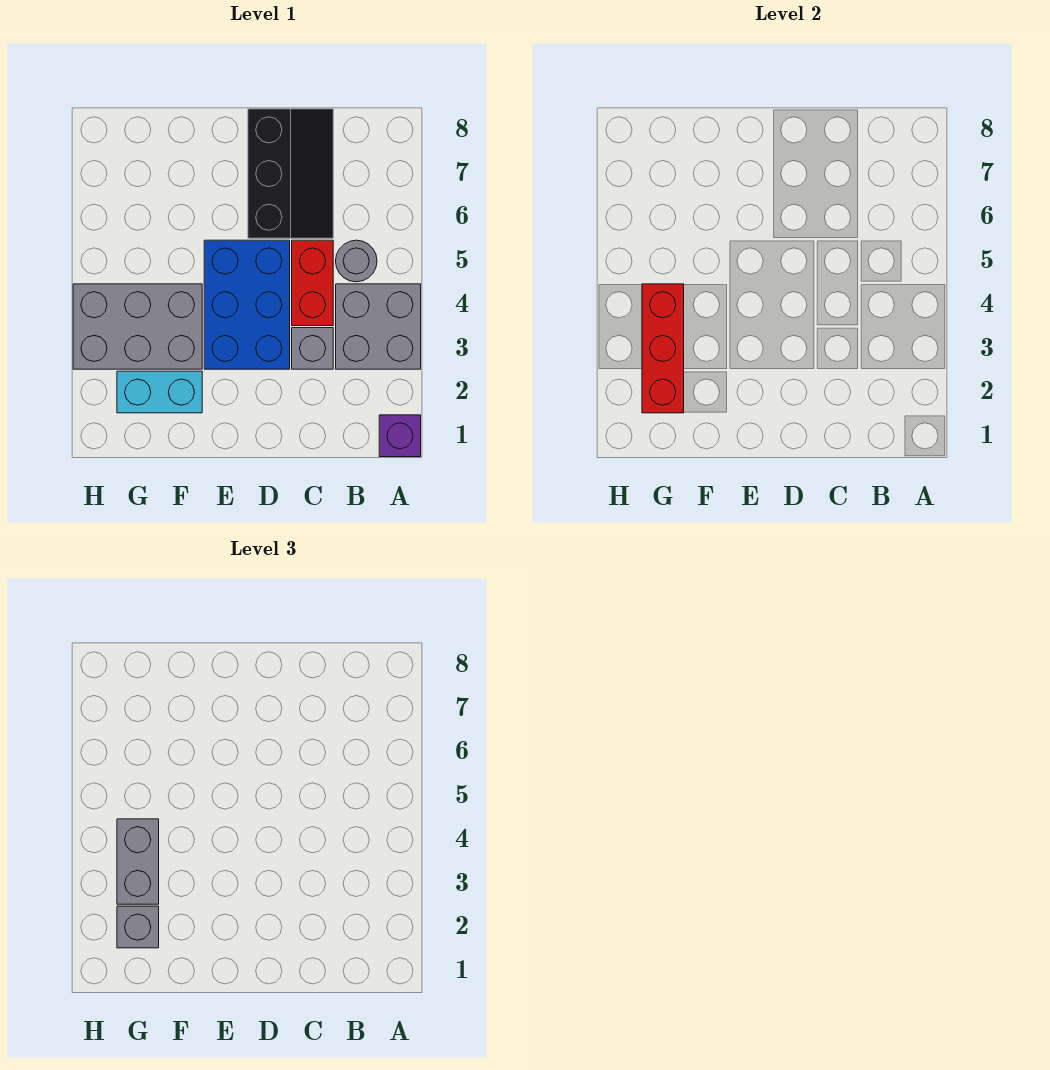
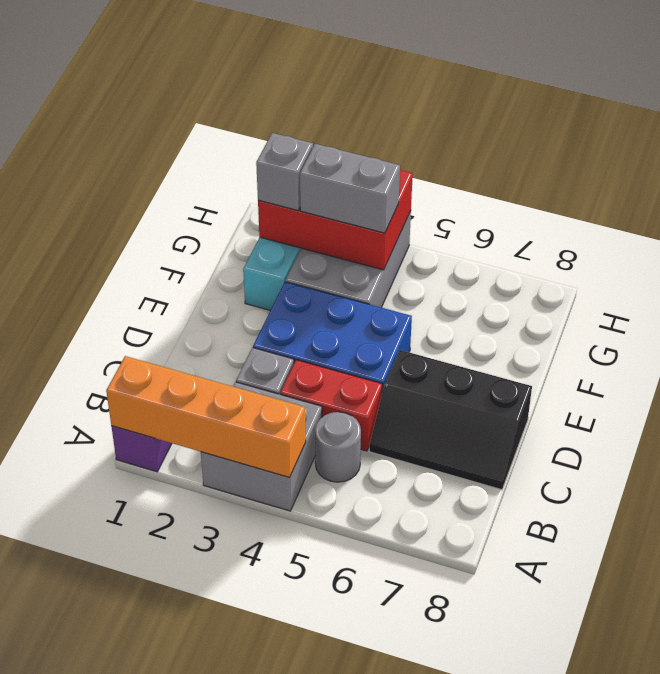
none -> orange brick A1:A4 level 2
red brick G2:G4 level 2 -> red brick G2:H4 level 2

